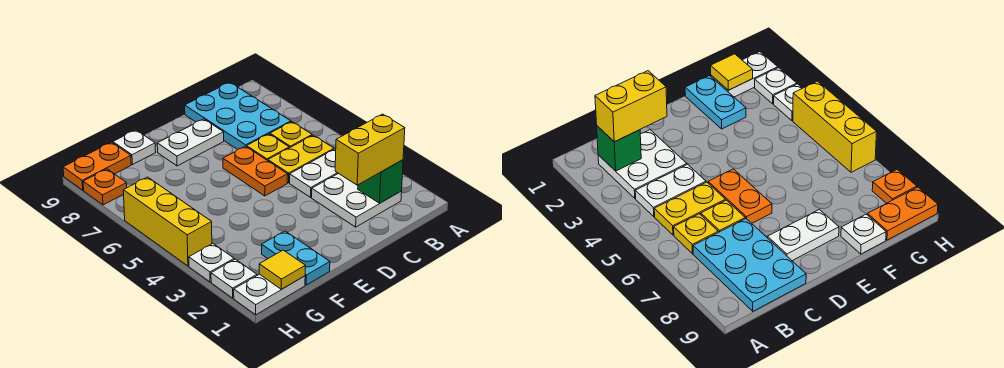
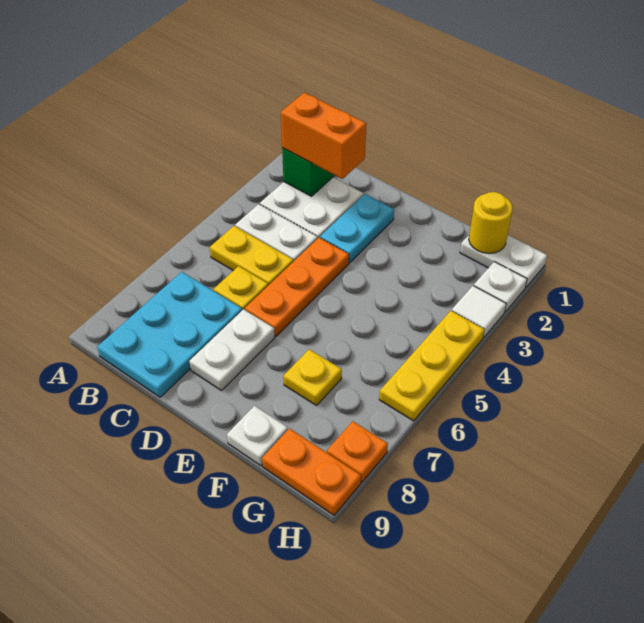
yellow brick B2:C2 level 3 -> orange brick B2:C2 level 3
yellow plate B6 level 1 -> yellow plate F7 level 1
orange plate D5:D6 level 1 -> orange plate D4:D6 level 1
white plate D8:E8 level 1 -> white plate D7:D8 level 1
cyan plate F1:F2 level 1 -> cyan plate D2:D3 level 1
yellow tile G1 level 2 -> yellow round brick G1 level 2
white plate H3 level 1 -> white tile H3 level 1
yellow brick H4:H6 level 1 -> yellow plate H4:H6 level 1

